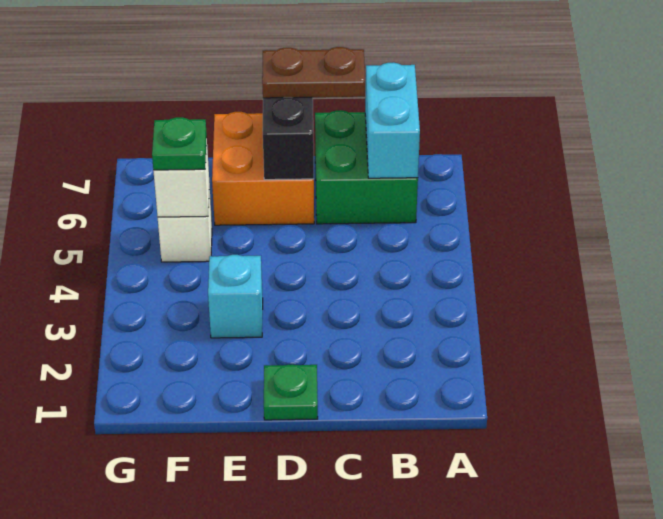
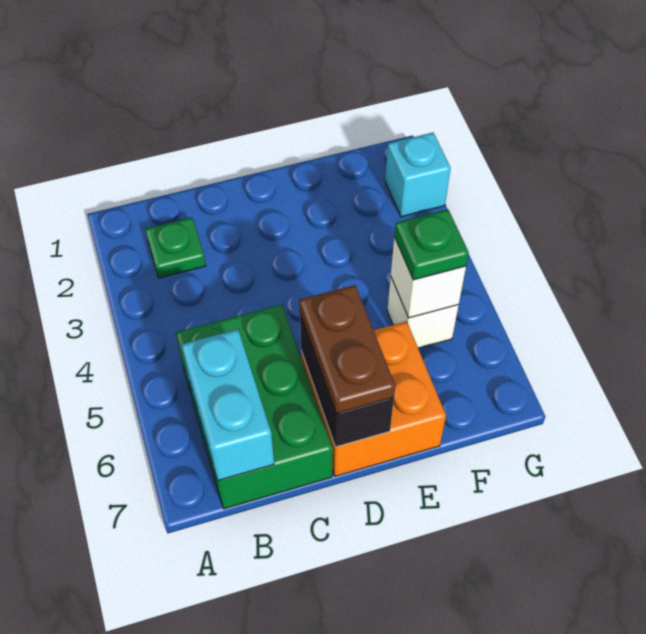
green brick B6:C7 level 1 -> green brick B5:C7 level 1
brown plate C7:D7 level 3 -> brown plate D6:D7 level 3
green plate D1 level 1 -> green plate B2 level 1
cyan brick E3 level 1 -> cyan brick G2 level 1

